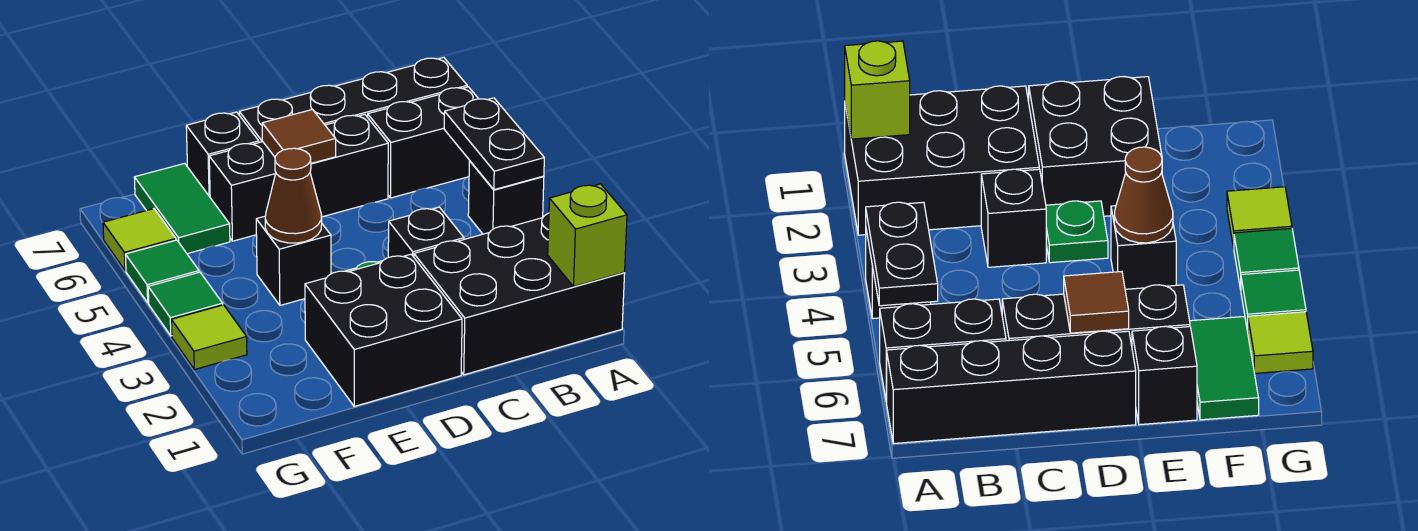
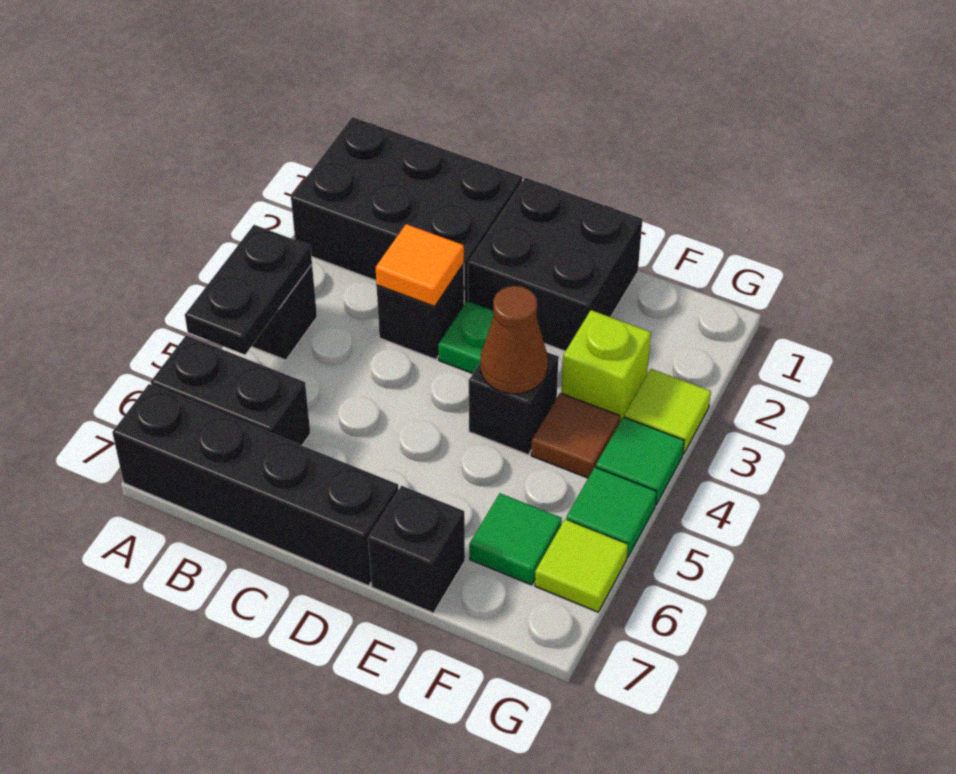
lime brick A1 level 2 -> lime brick F3 level 1
none -> orange tile C3 level 2
black brick C6:E6 level 1 -> none
brown tile D6 level 2 -> brown tile F4 level 1
green tile F6:F7 level 1 -> green tile F6 level 1

